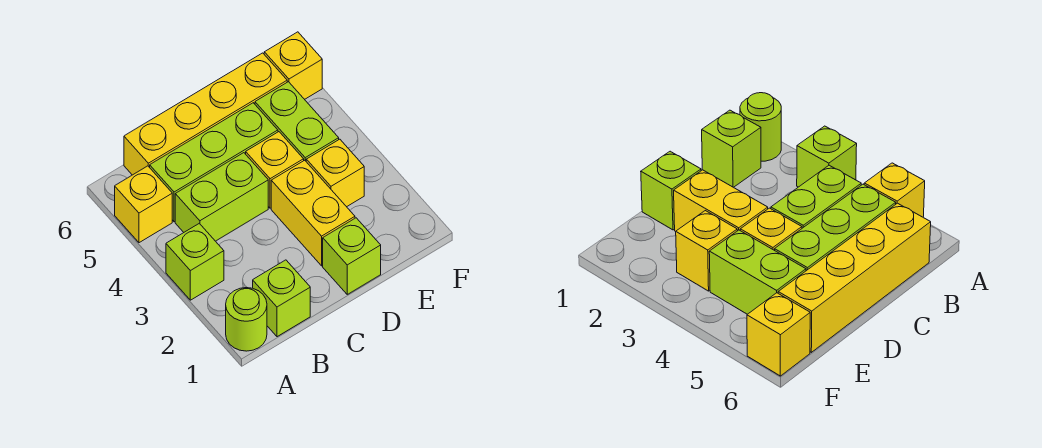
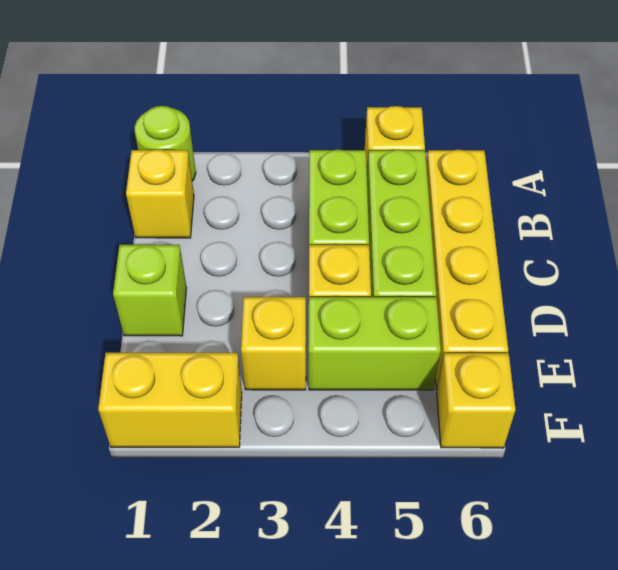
lime brick A3 level 1 -> none
lime brick B1 level 1 -> yellow brick B1 level 1
yellow brick D2:D3 level 1 -> yellow brick F1:F2 level 1

